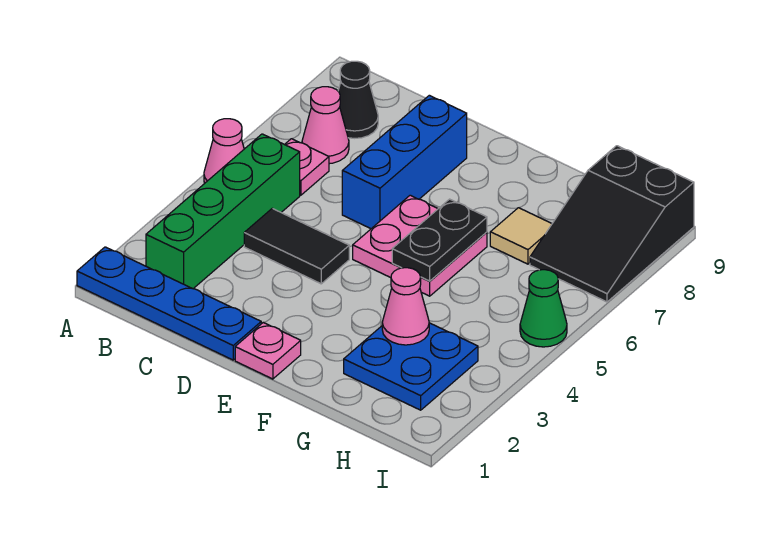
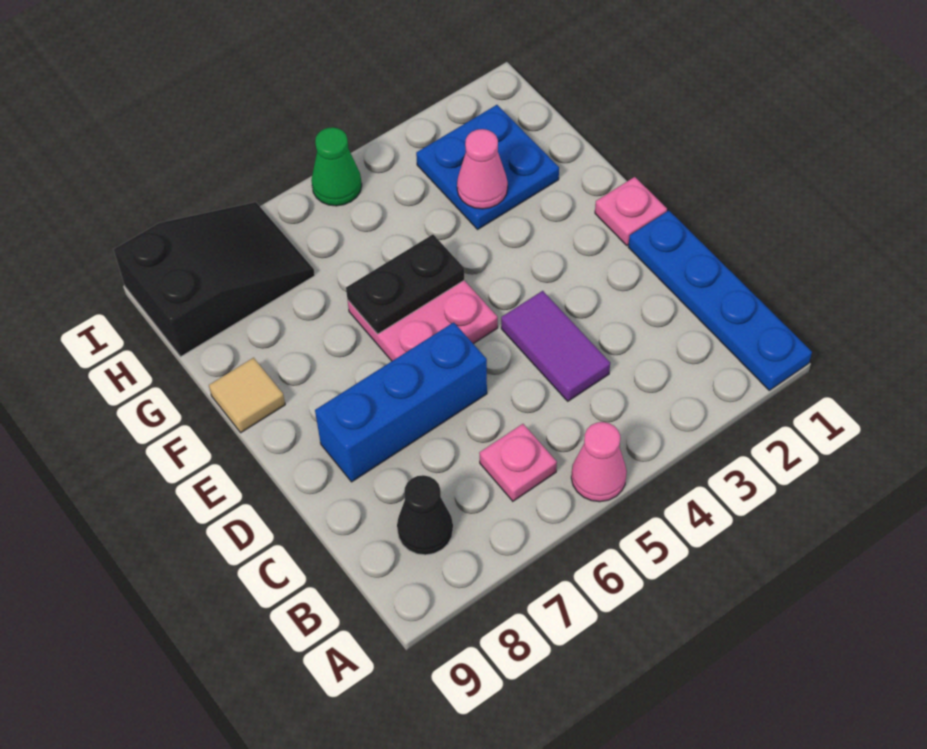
green brick B2:B5 level 1 -> none
pink cone B7 level 1 -> none
black tile C4:D4 level 1 -> purple tile C4:D4 level 1
tan tile G7 level 1 -> tan tile F9 level 1

